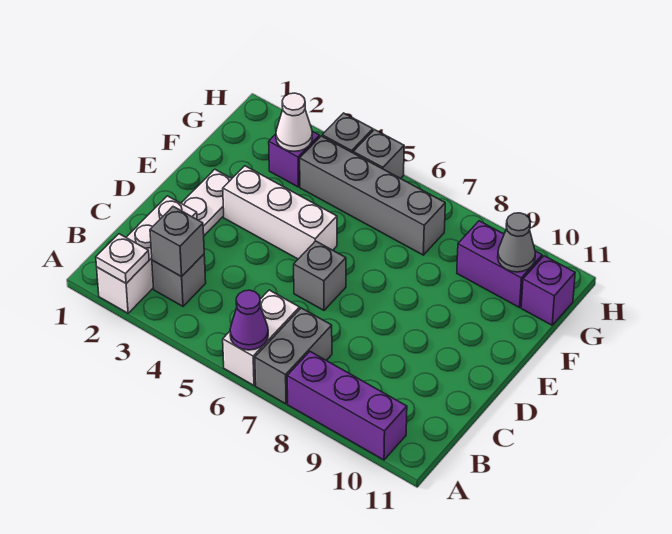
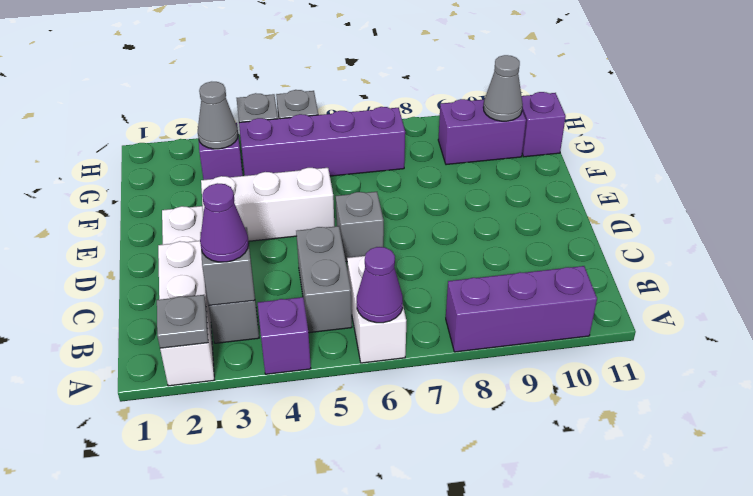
white plate A2 level 2 -> grey plate A2 level 2
none -> purple brick A4 level 1
grey brick A7:B7 level 1 -> grey brick B5:C5 level 1
none -> purple cone B3 level 3
white cone G3 level 2 -> grey cone G3 level 2
grey brick G4:G7 level 1 -> purple brick G4:G7 level 1

